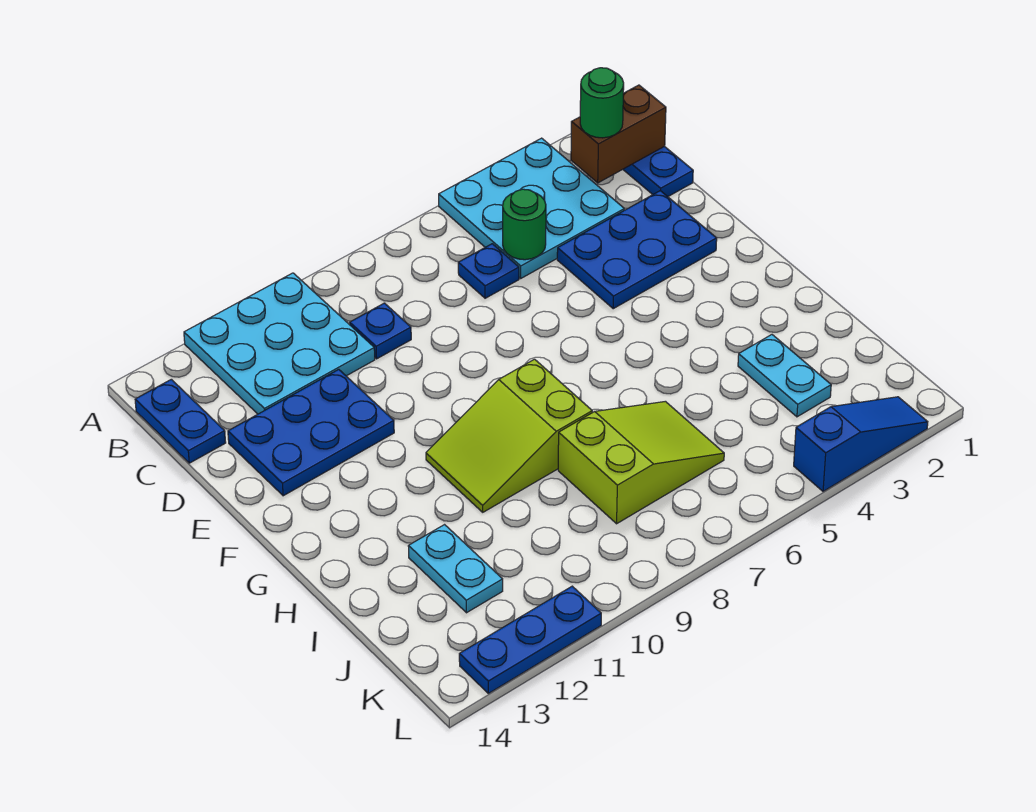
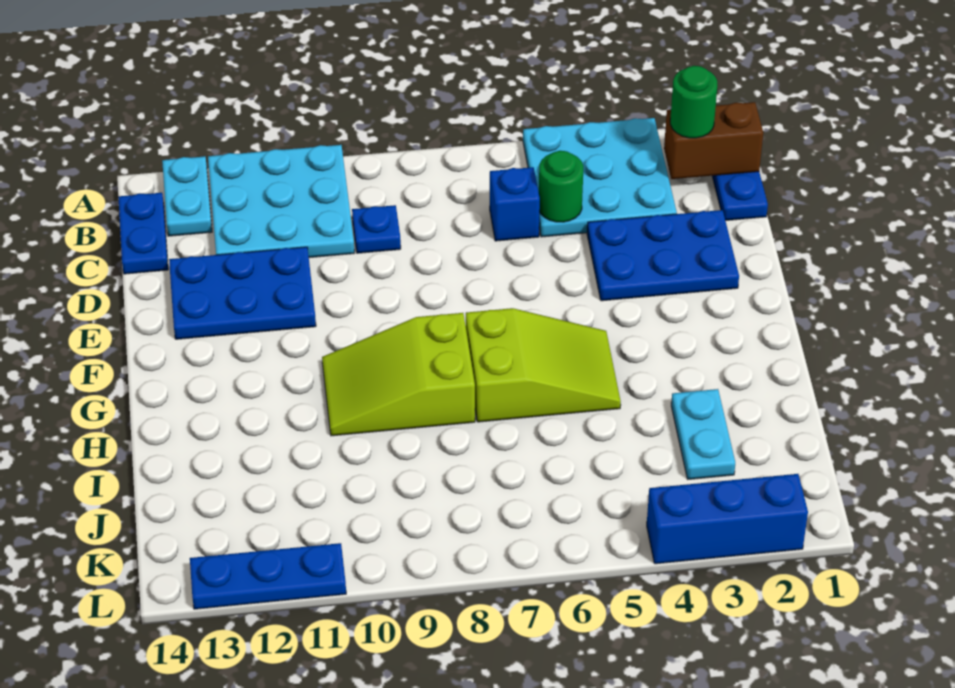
blue plate C6 level 1 -> blue brick C6 level 1
lime slope I6:J8 level 1 top 8 -> lime slope G5:H7 level 1 top 7
cyan plate I12:J12 level 1 -> cyan plate A13:B13 level 1
blue slope L2:L4 level 1 top 4 -> blue brick L2:L4 level 1

